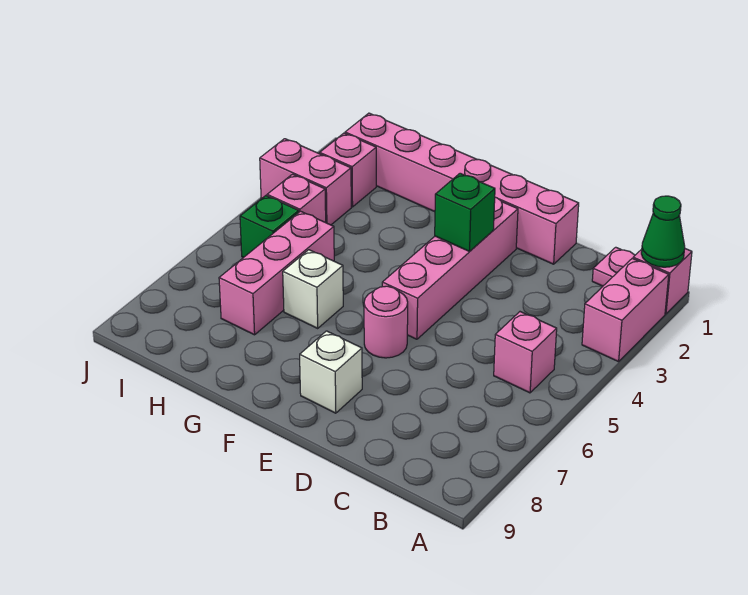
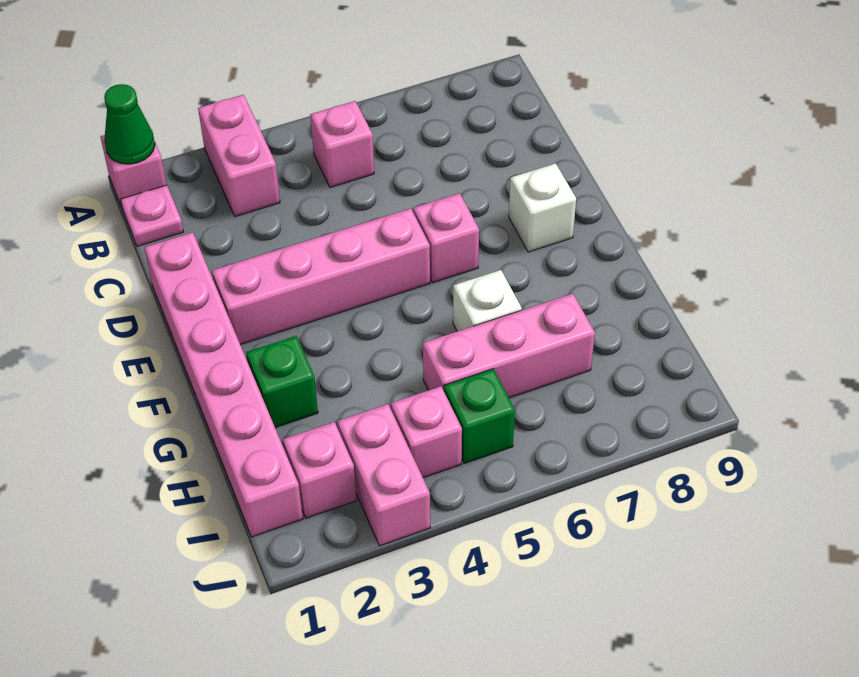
pink brick A2:A3 level 1 -> pink brick A3:B3 level 1
green brick E3 level 2 -> green brick G2 level 1
pink round brick E6 level 1 -> pink brick E6 level 1

